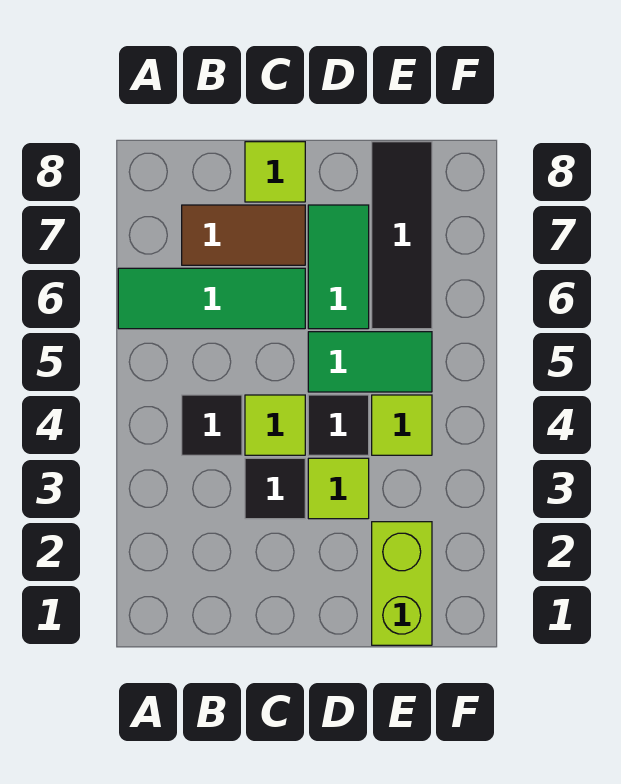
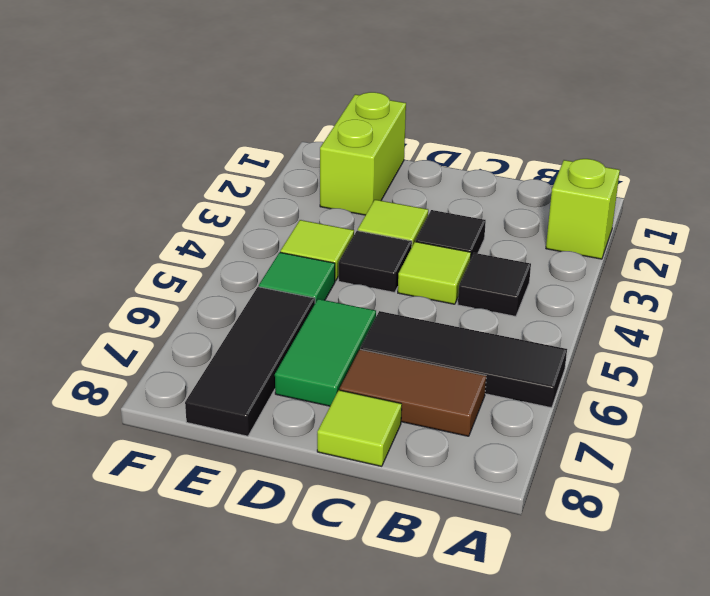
none -> lime brick A2 level 1
green tile A6:C6 level 1 -> black tile A6:C6 level 1
green tile D5:E5 level 1 -> green tile E5 level 1

